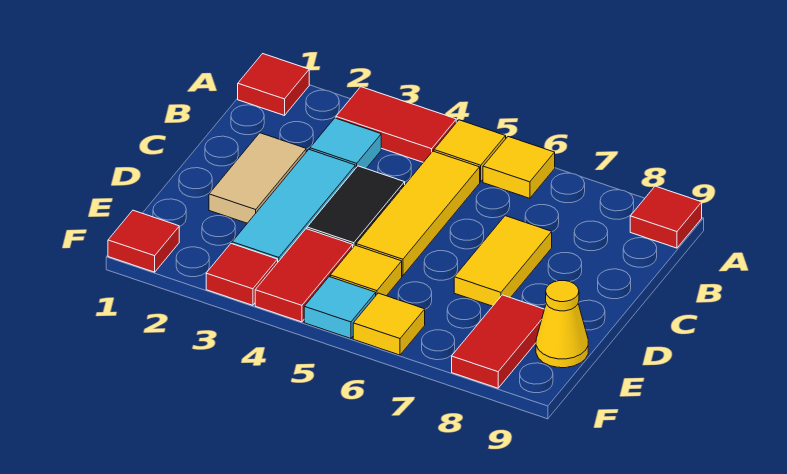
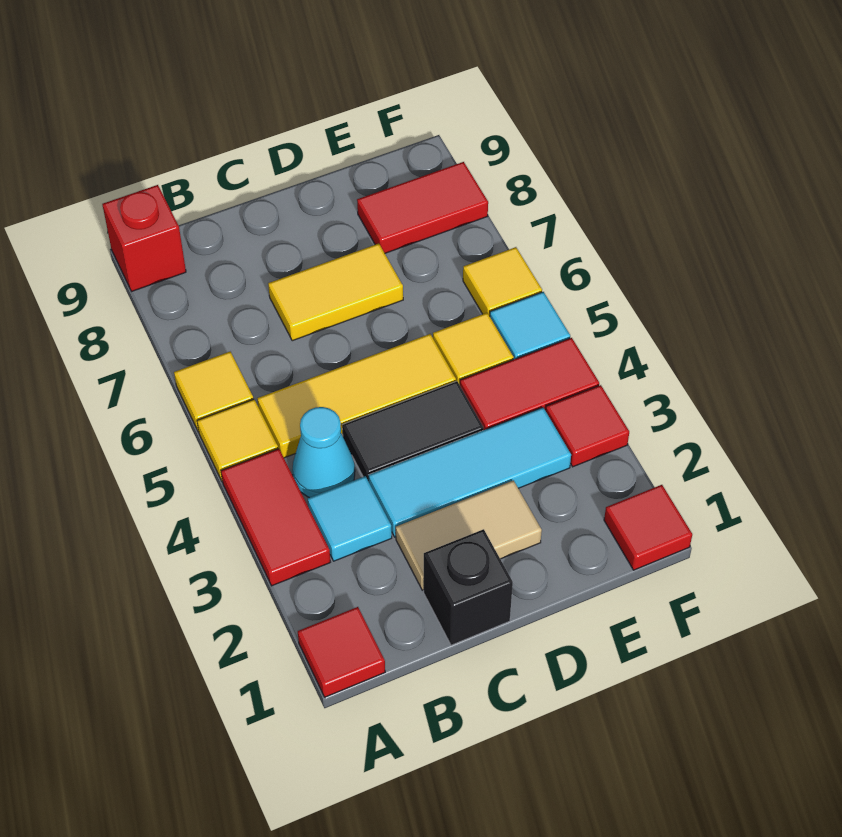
red tile A9 level 1 -> red brick A9 level 1
none -> cyan cone B4 level 1
none -> black brick C1 level 1
yellow cone E9 level 1 -> none

